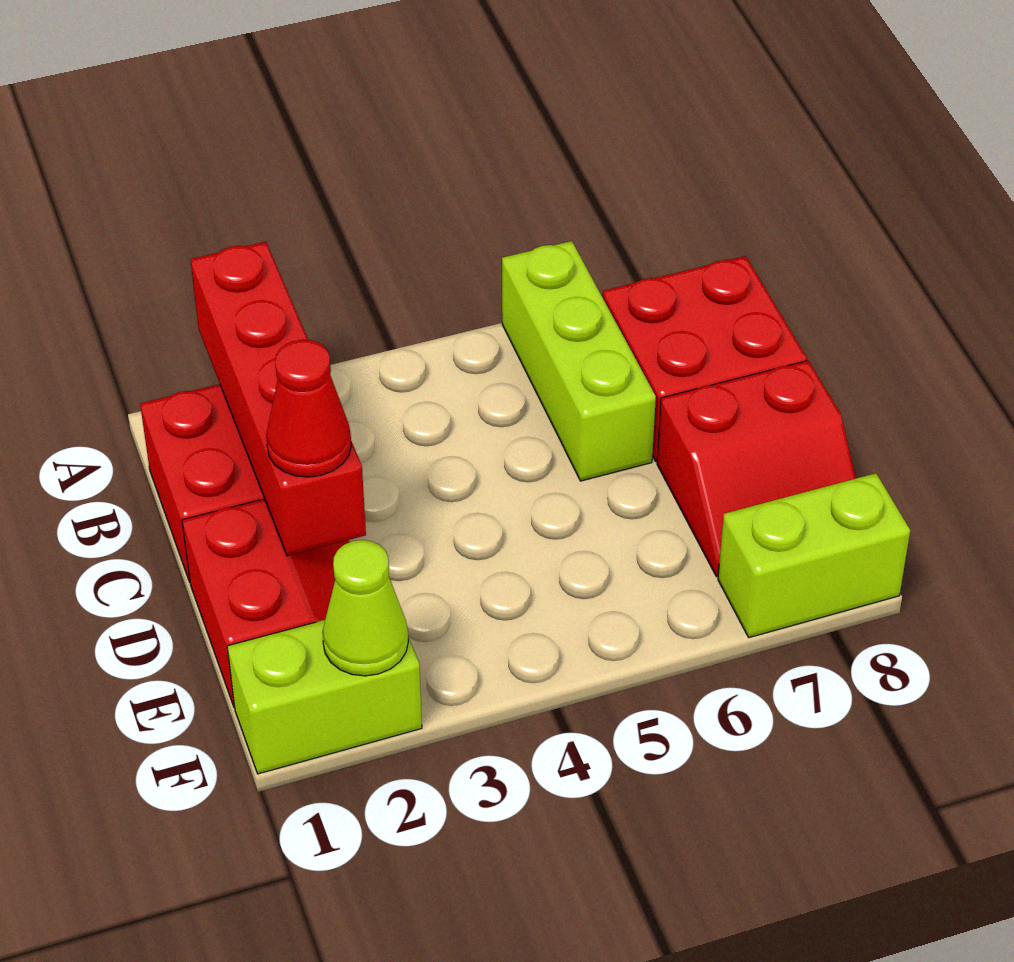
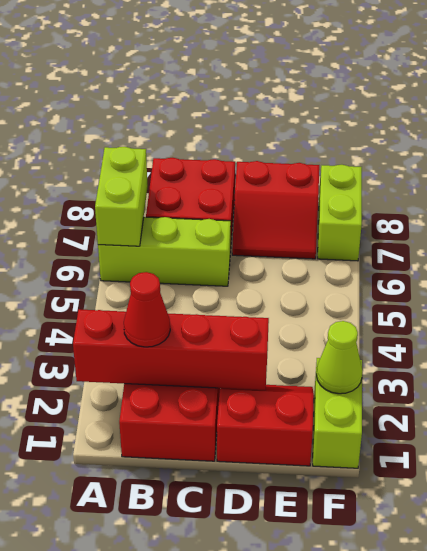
none -> lime brick A6:A7 level 2
red cone D2 level 3 -> red cone B2 level 3
red slope D7:E8 level 1 top D -> red slope D7:E8 level 1 top 8

